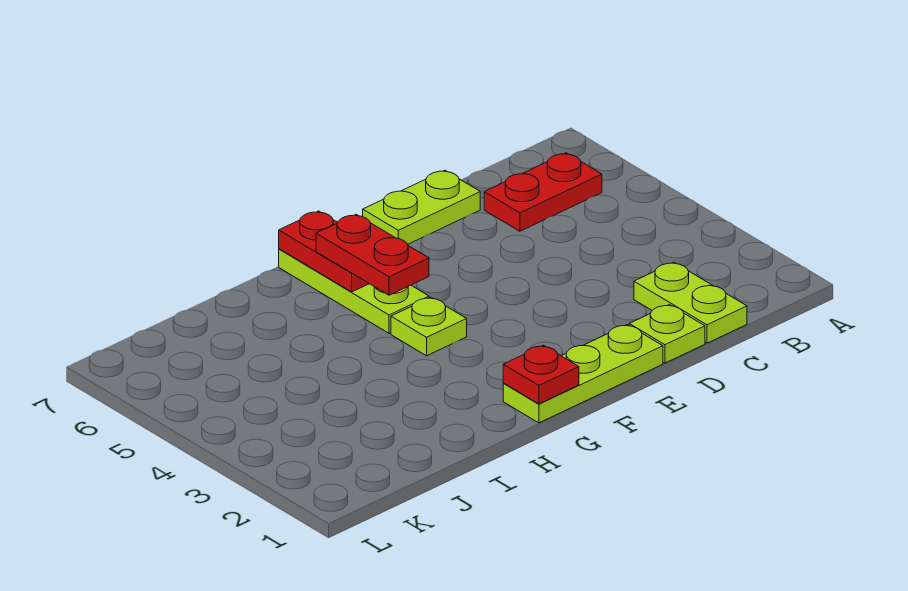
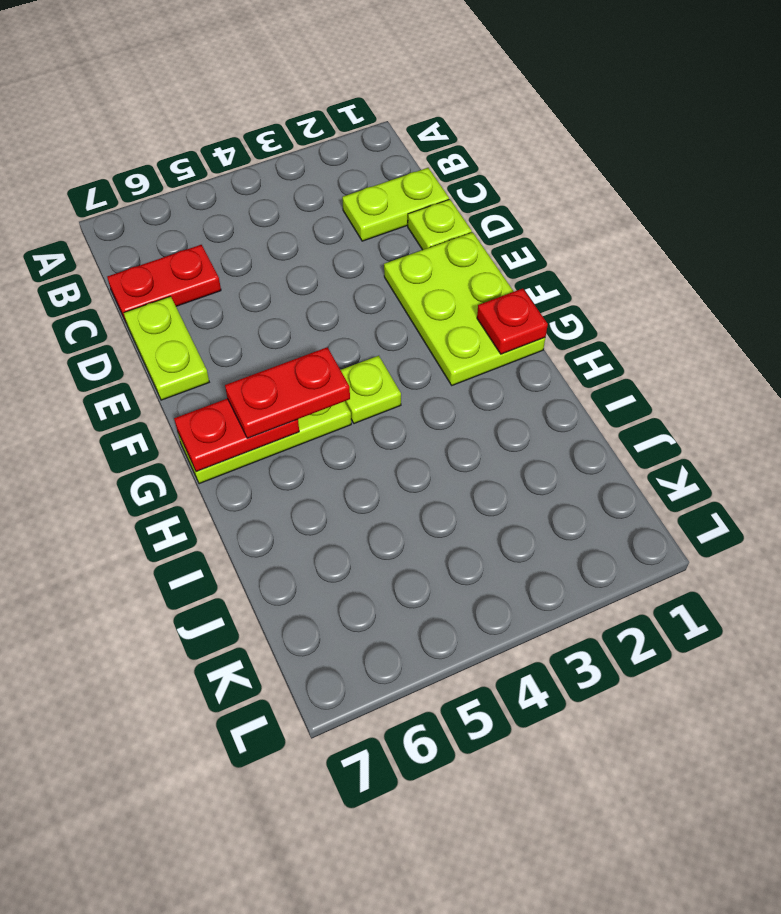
red plate B6:C6 level 1 -> red plate C6:C7 level 1
lime plate E1:G1 level 1 -> lime plate E1:G2 level 1

